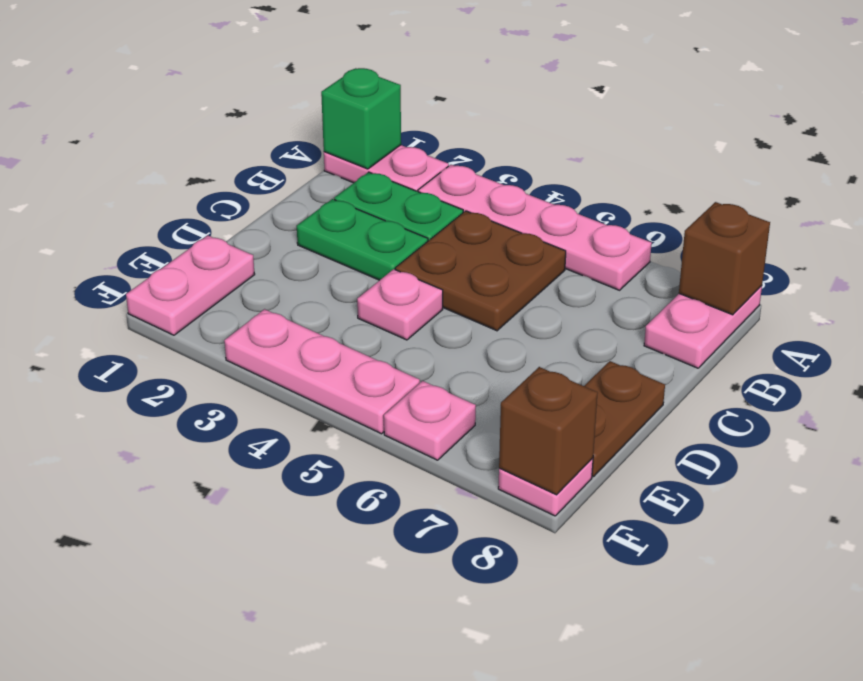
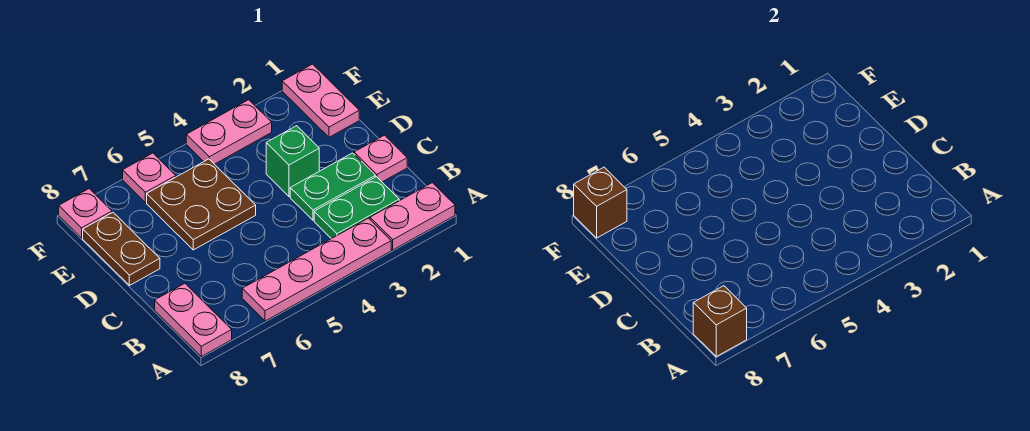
green brick A1 level 2 -> green brick D3 level 1
brown plate B4:C5 level 1 -> brown plate D5:E6 level 1
pink plate D4 level 1 -> pink plate C1 level 1
pink plate F3:F5 level 1 -> pink plate F3:F4 level 1

